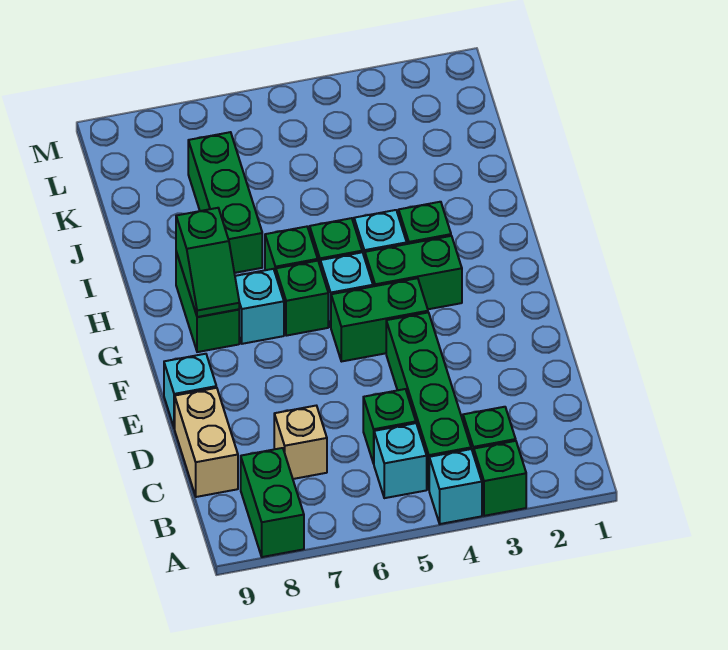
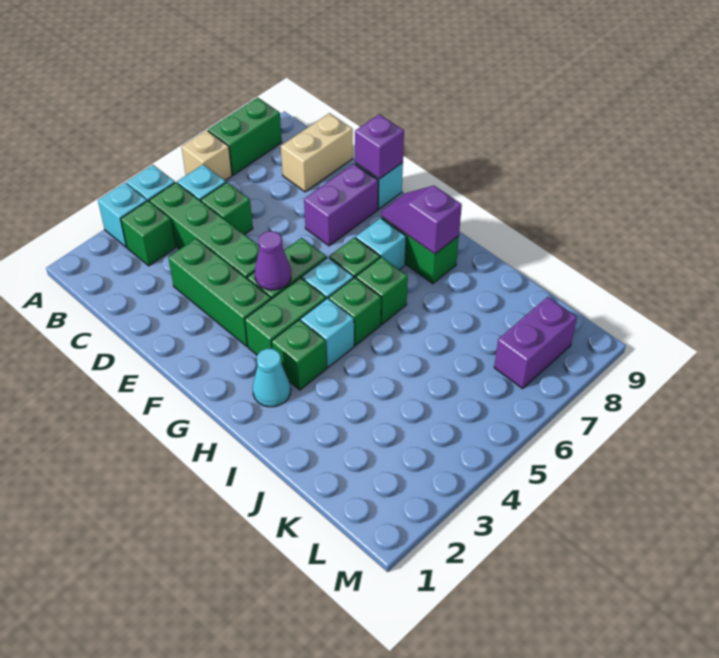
green brick A3 level 1 -> cyan brick A3 level 1
green brick A8:B8 level 1 -> green brick A7:A8 level 1
tan brick C7 level 1 -> tan brick A6 level 1
tan brick C9:D9 level 1 -> tan brick C8:C9 level 1
none -> purple brick E7:E8 level 1
none -> purple brick E9 level 2
none -> purple cone F4 level 2
green slope G8:H8 level 2 top H -> purple slope G8:H8 level 2 top H
none -> cyan cone H2 level 1
green brick I7:K7 level 1 -> green brick D3:F3 level 1
none -> purple brick L7:L8 level 1

